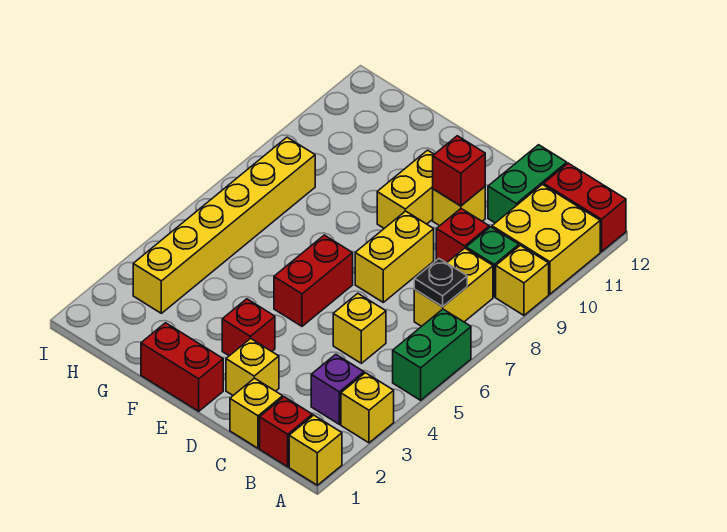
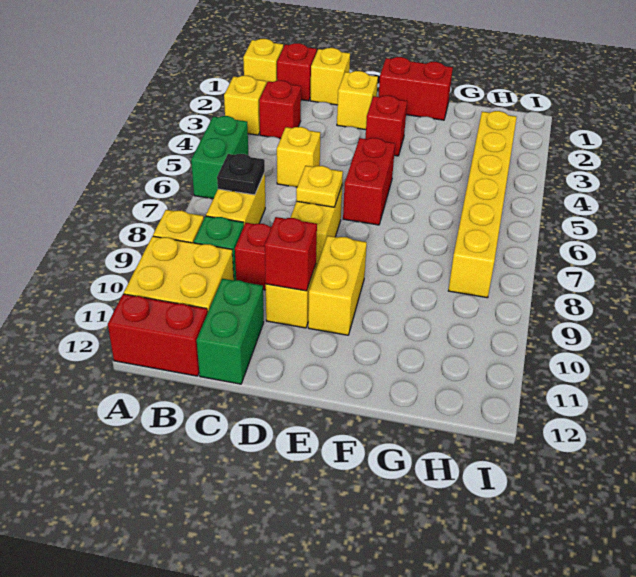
purple brick B3 level 1 -> red brick B3 level 1
none -> yellow plate D7 level 2

